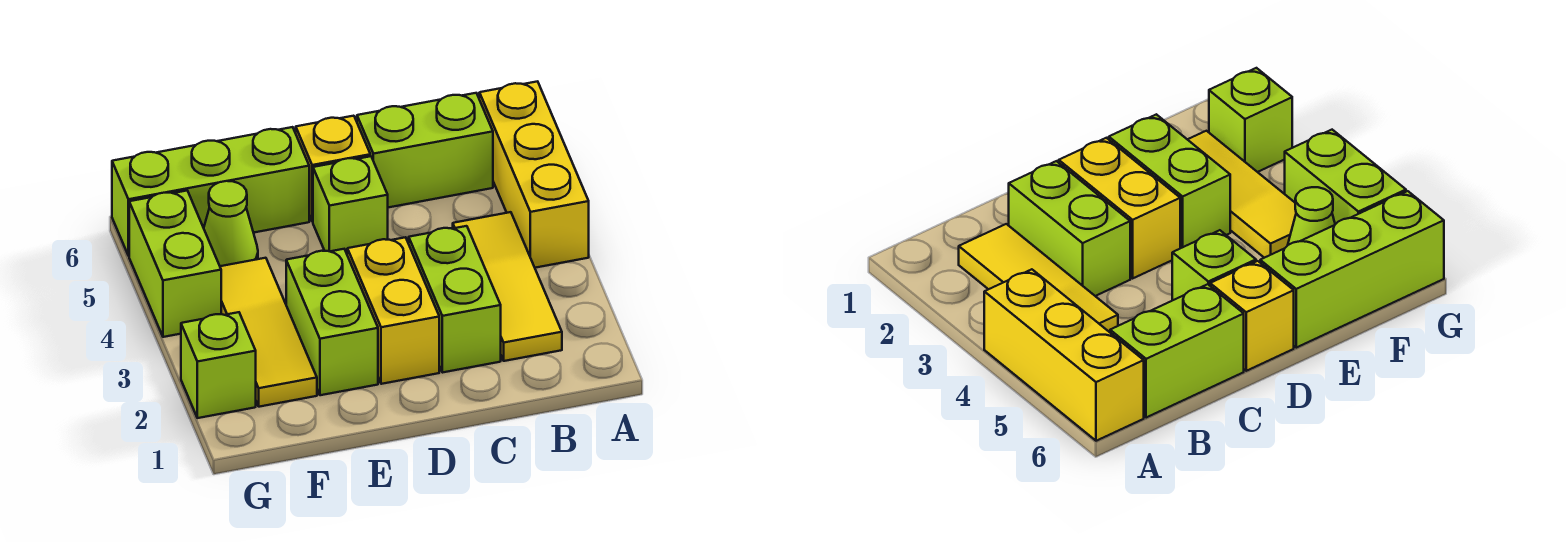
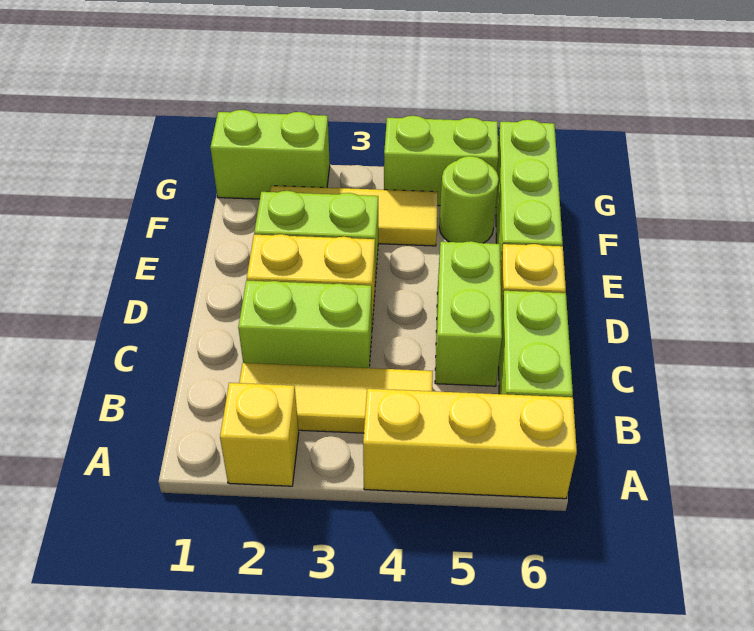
none -> yellow brick A2 level 1
lime brick D5 level 1 -> lime brick C5:D5 level 1
lime cone F5 level 1 -> lime round brick F5 level 1
lime brick G2 level 1 -> lime brick G1:G2 level 1

